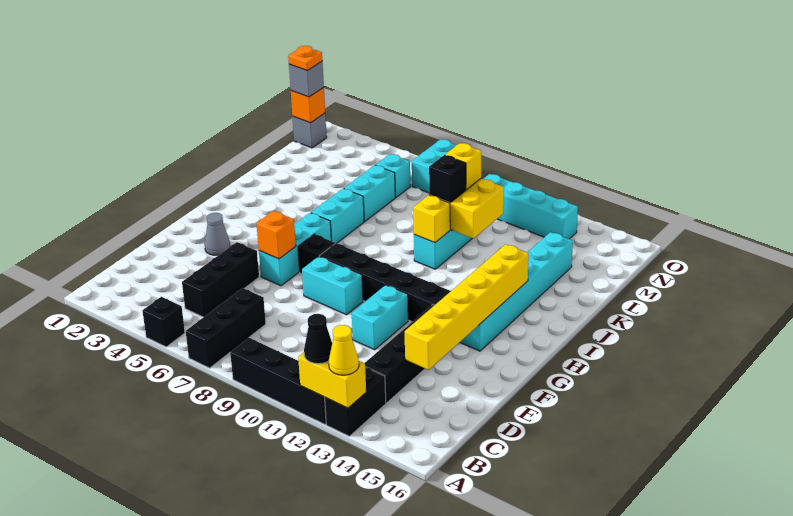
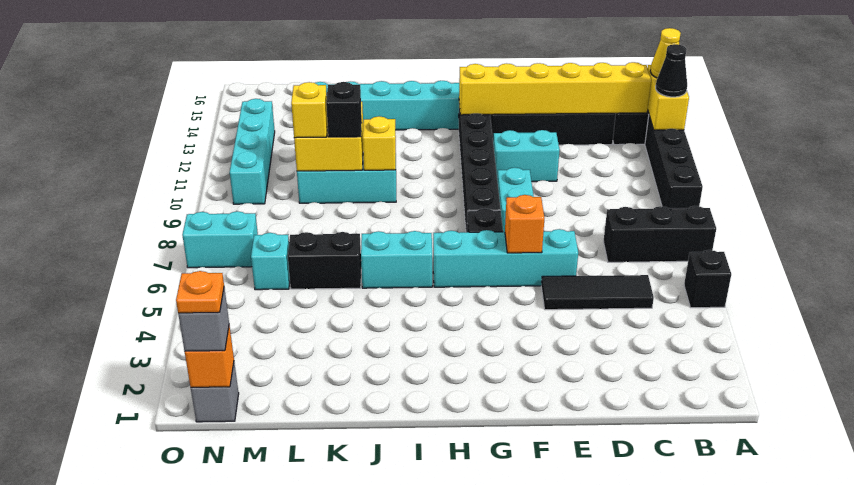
black brick C5:E5 level 1 -> black tile C5:E5 level 1
yellow brick D14:I14 level 2 -> yellow brick B13:G13 level 2
grey cone F3 level 1 -> none
cyan brick F6:H6 level 1 -> cyan brick E6:H6 level 1
cyan brick K6:L6 level 1 -> black brick K6:L6 level 1

